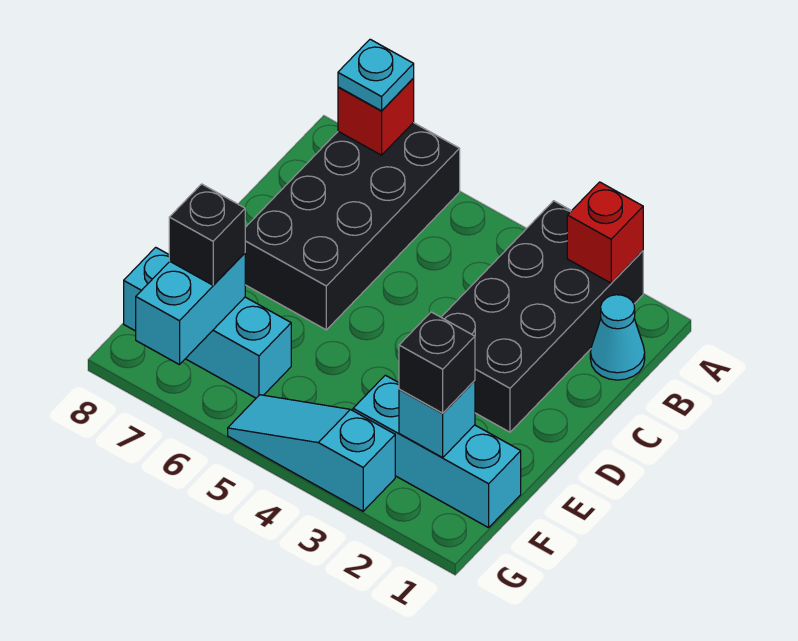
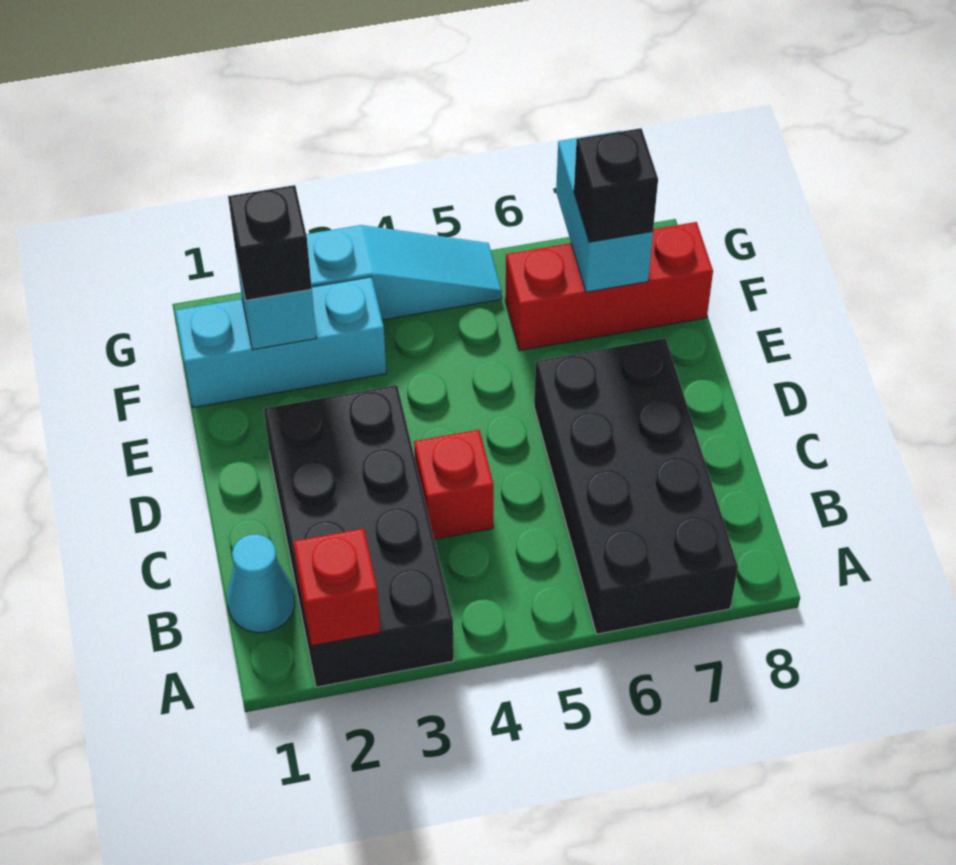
red brick A7 level 2 -> red brick C4 level 1
cyan plate A7 level 3 -> none
cyan brick F6:F8 level 1 -> red brick F6:F8 level 1

